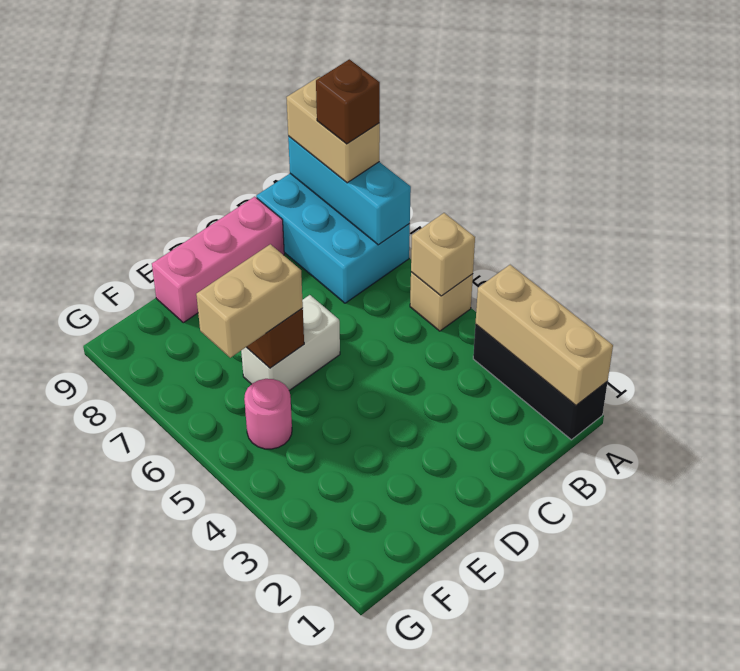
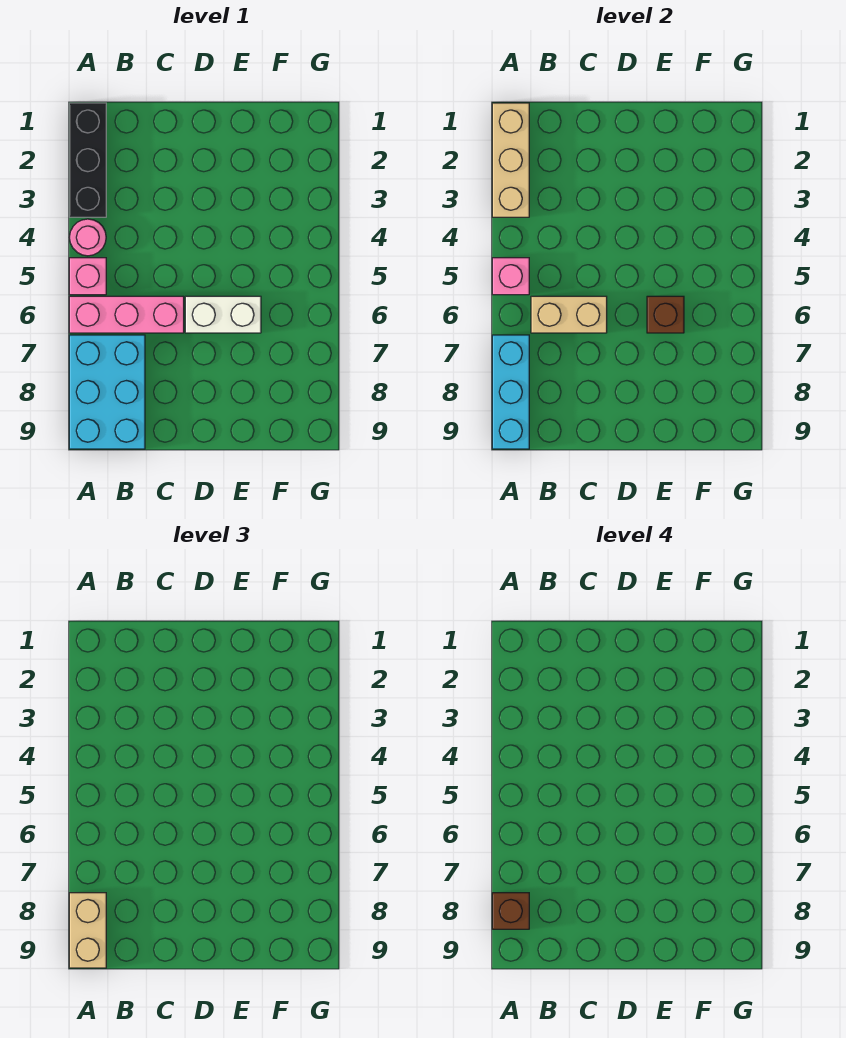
tan brick A5 level 1 -> pink brick A5 level 1
tan brick A5 level 2 -> pink brick A5 level 2
pink brick C9:E9 level 1 -> pink brick A6:C6 level 1
tan brick E6:F6 level 3 -> tan brick B6:C6 level 2
pink round brick F5 level 1 -> pink round brick A4 level 1

